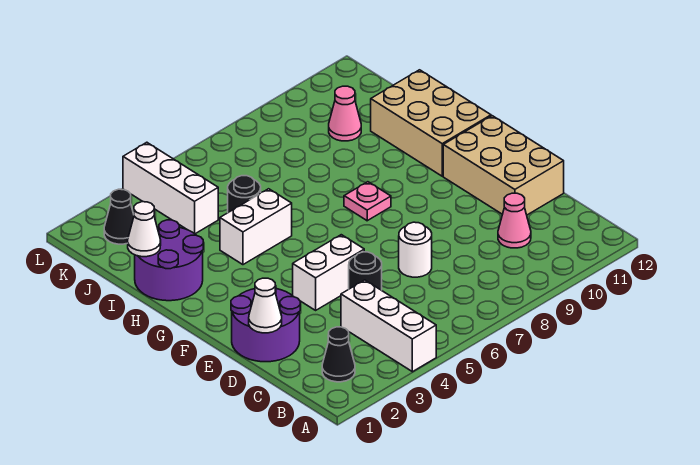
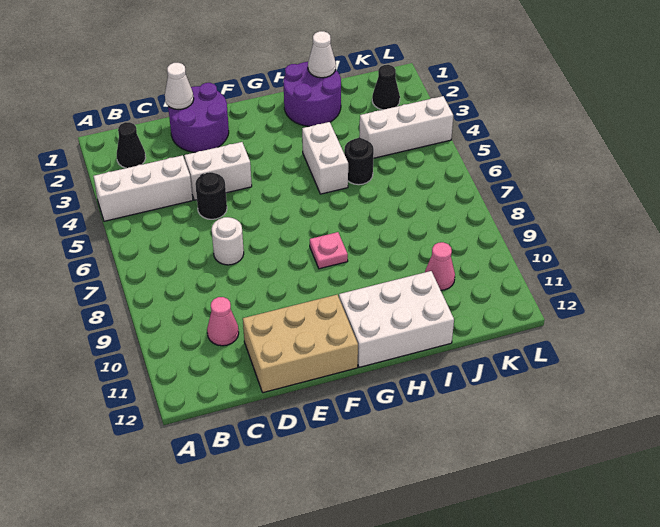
white brick E4:E5 level 1 -> white brick D4:E4 level 1
tan brick G11:I12 level 1 -> white brick G11:I12 level 1

